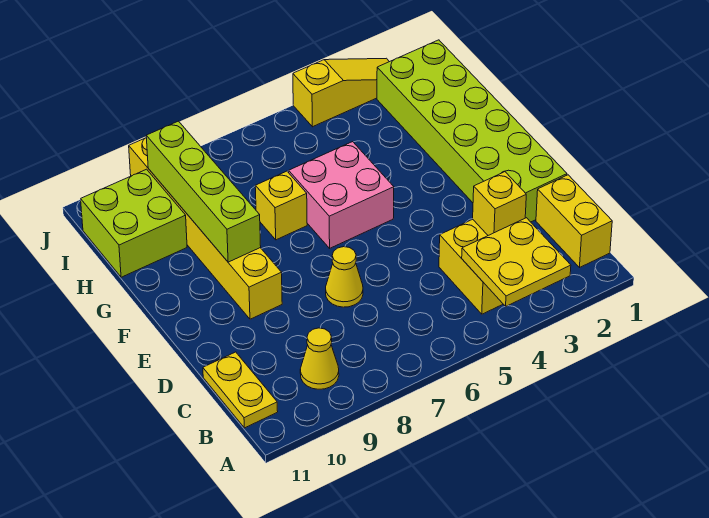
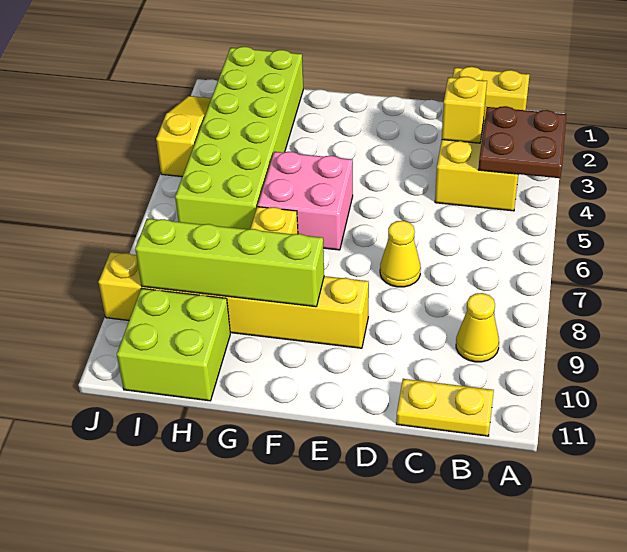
yellow plate A3:B4 level 2 -> brown plate A3:B4 level 2
lime brick D1:I2 level 1 -> lime brick H1:I6 level 1

